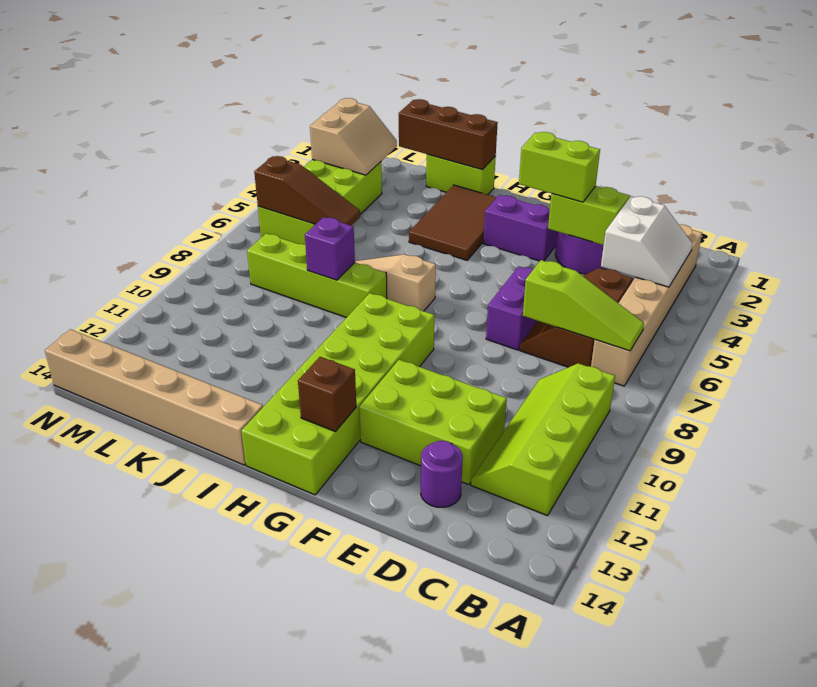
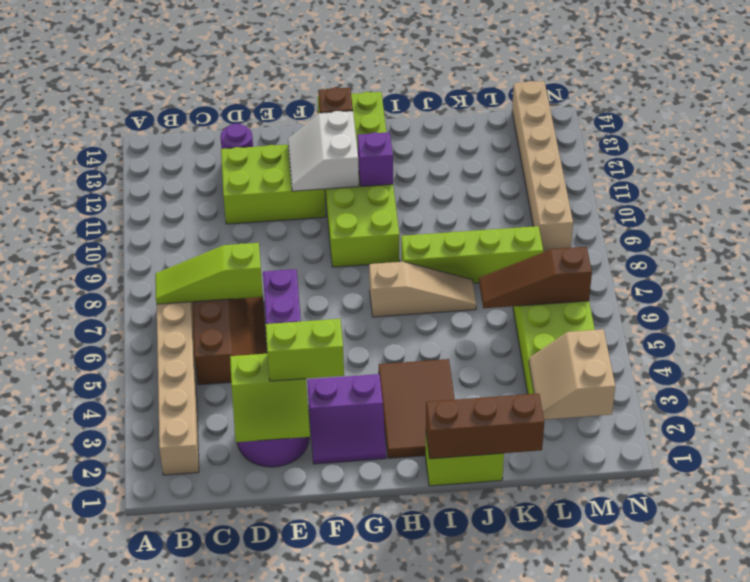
white slope B3:C4 level 2 top C -> white slope F11:G12 level 2 top G
lime slope B9:C12 level 1 top B -> none
tan brick I14:N14 level 1 -> tan brick M9:M14 level 1
purple brick J8 level 2 -> purple brick H11 level 2

